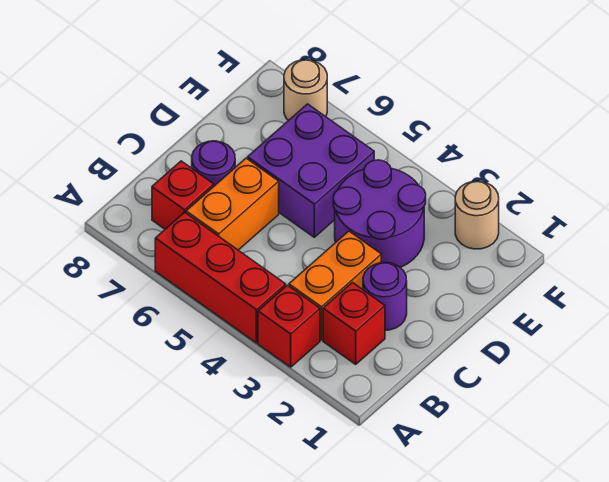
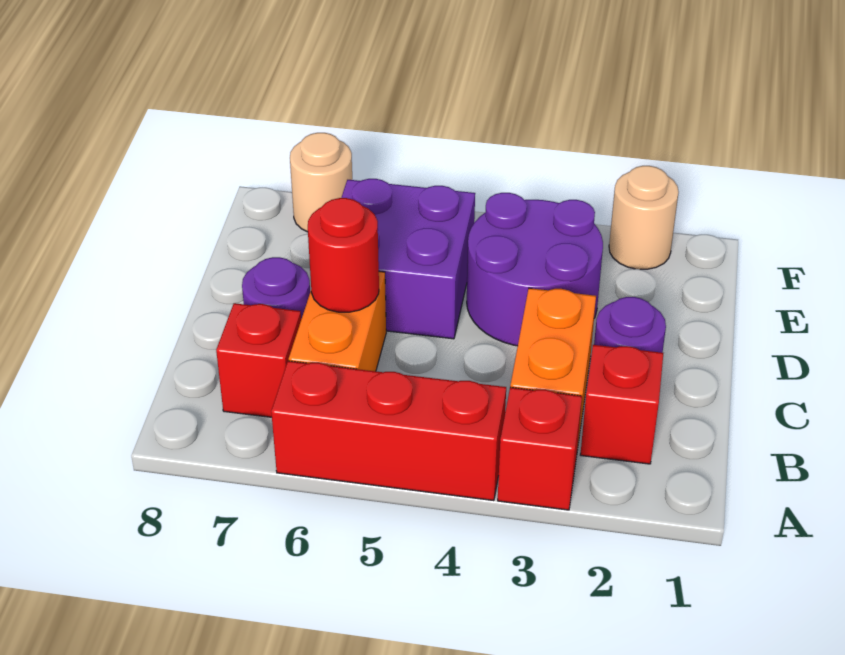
none -> red round brick C6 level 2

